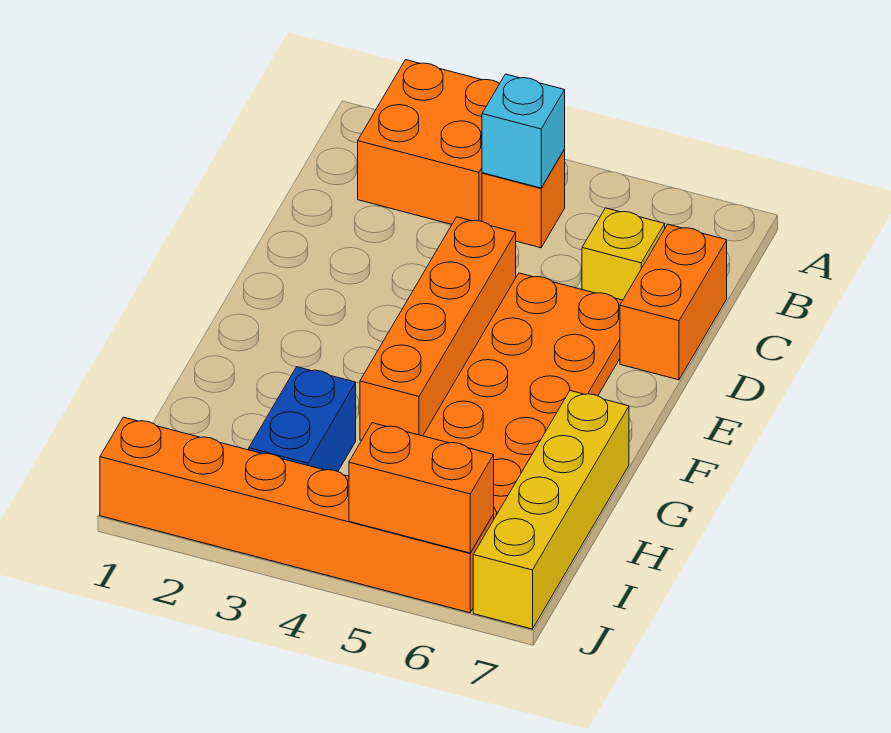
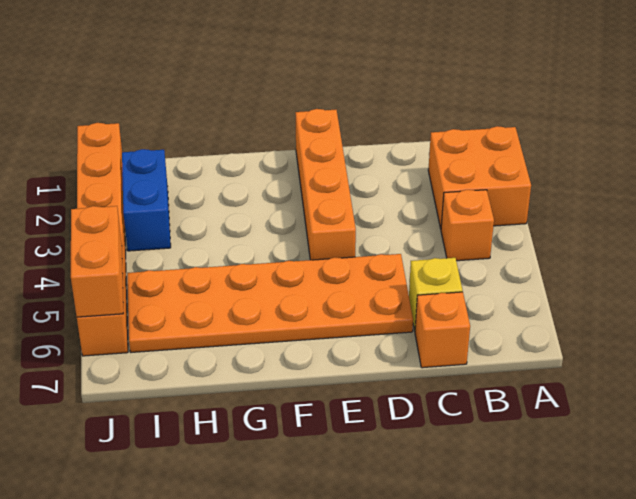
cyan brick B4 level 2 -> none
orange brick C7:D7 level 1 -> orange brick C7 level 1
orange brick D4:G4 level 1 -> orange brick E1:E4 level 1
yellow brick G7:J7 level 1 -> none
blue brick H3:I3 level 1 -> blue brick I2:I3 level 1

